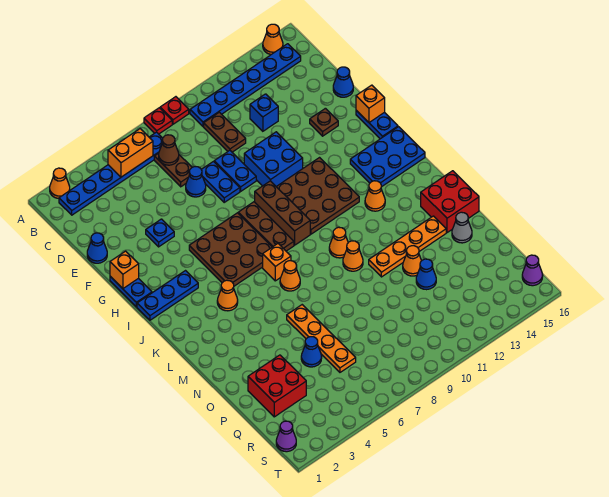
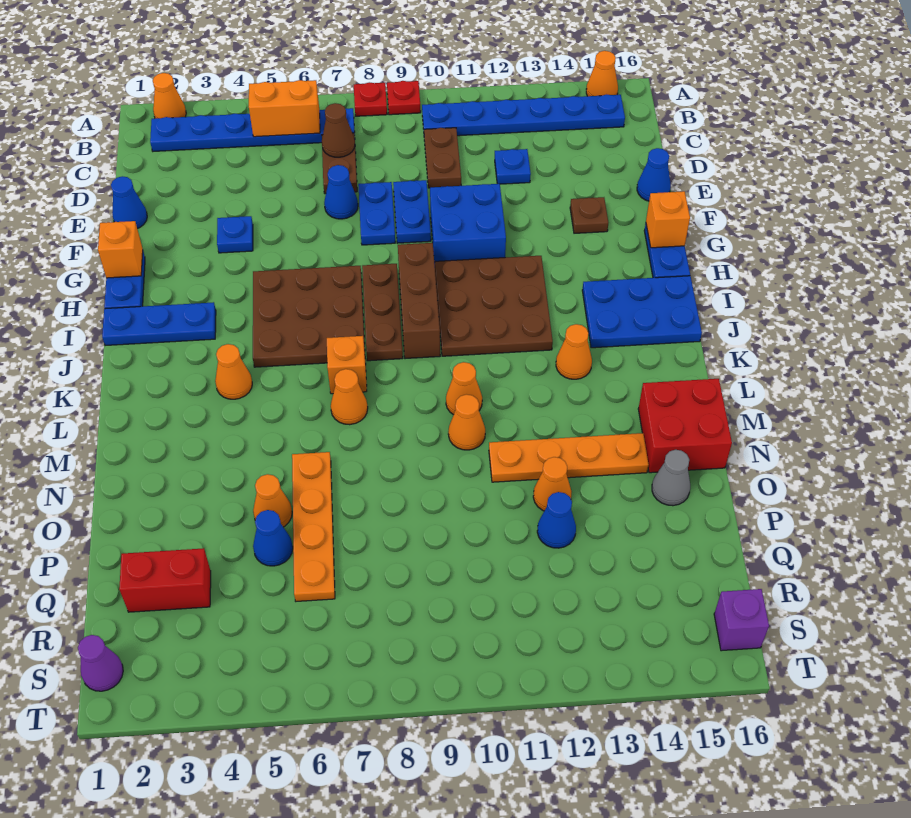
blue brick D12 level 1 -> blue plate D12 level 1
none -> orange cone O5 level 1
red brick P2:Q3 level 1 -> red brick Q2:Q3 level 1
purple cone S16 level 1 -> purple brick S16 level 1

